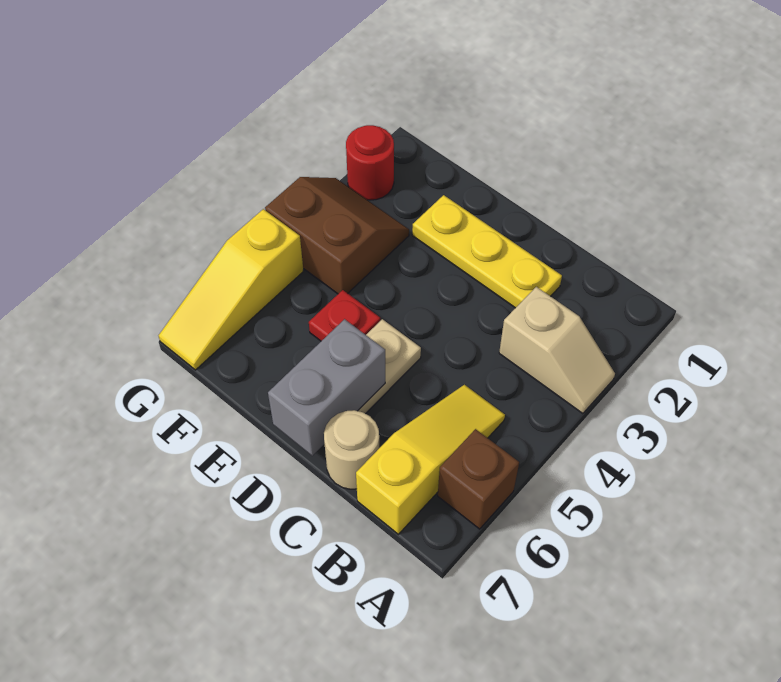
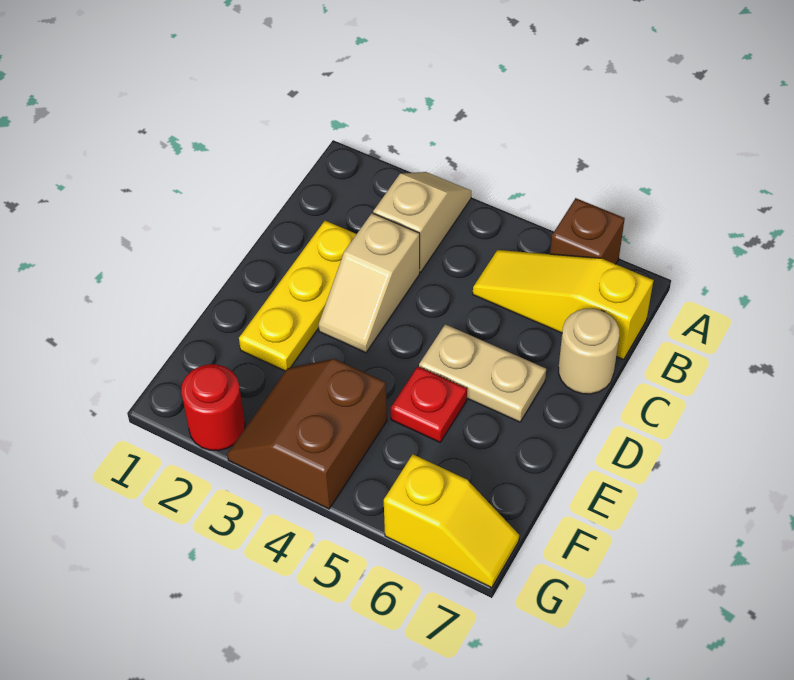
none -> tan slope C3:D3 level 1 top C
grey brick D6:D7 level 2 -> none
yellow slope G5:G7 level 1 top 5 -> yellow slope G6:G7 level 1 top 6

